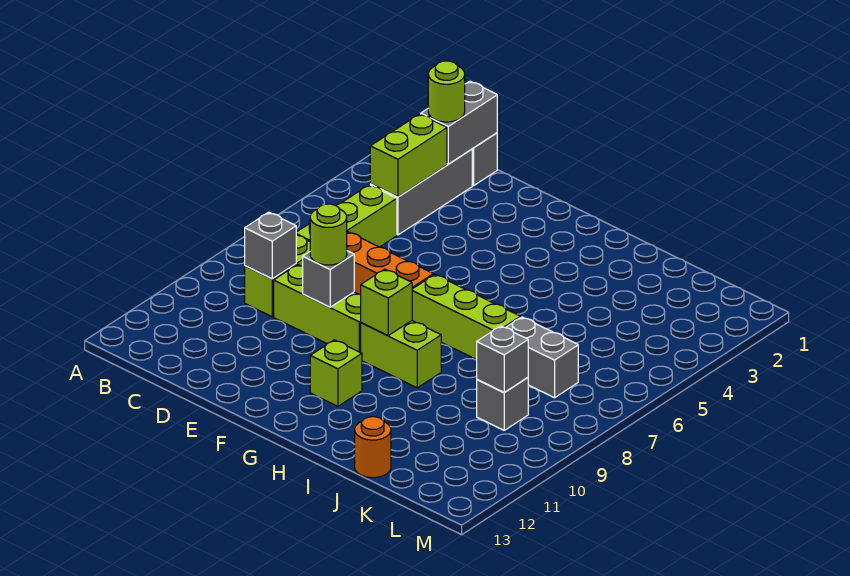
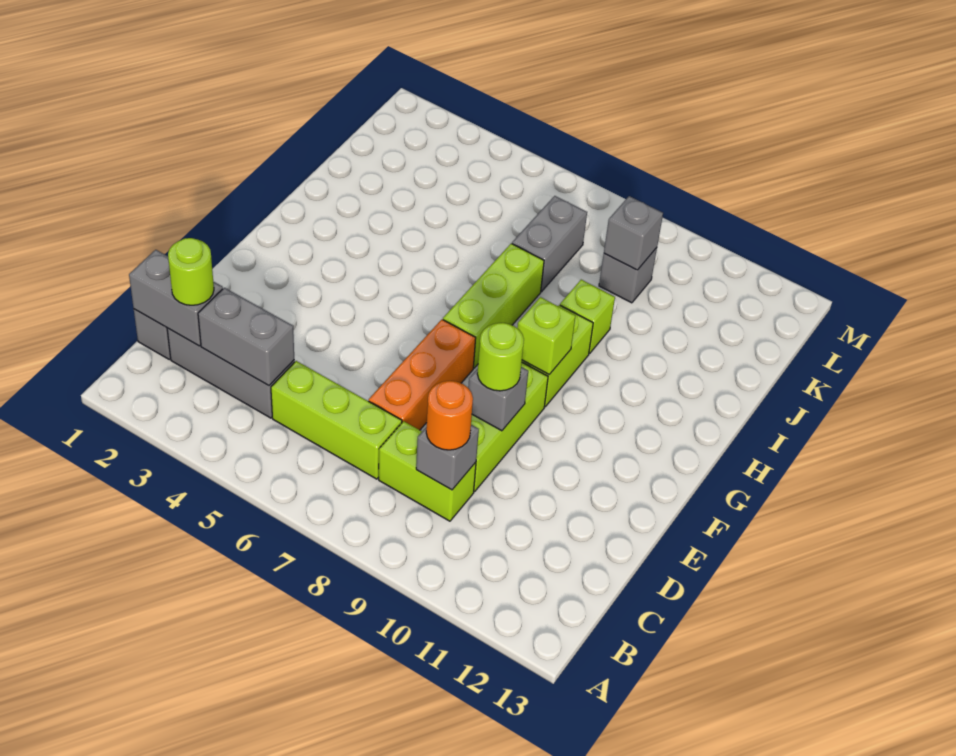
lime brick C3:C4 level 2 -> grey brick C3:C4 level 2
lime brick G11 level 1 -> lime brick I9 level 1
orange round brick J13 level 1 -> orange round brick C9 level 3

